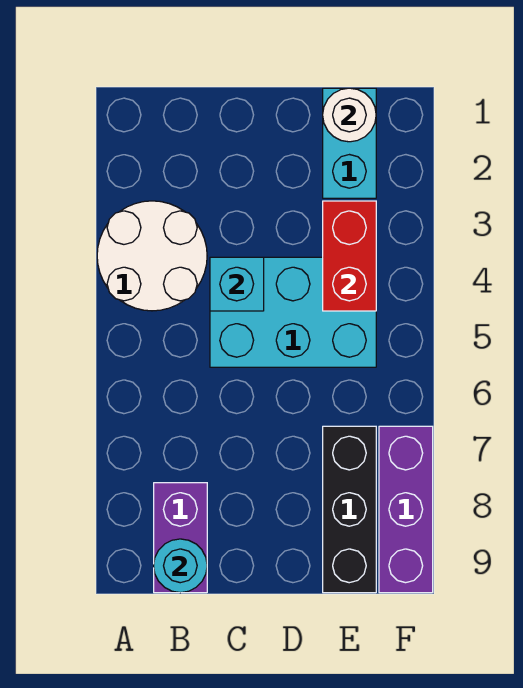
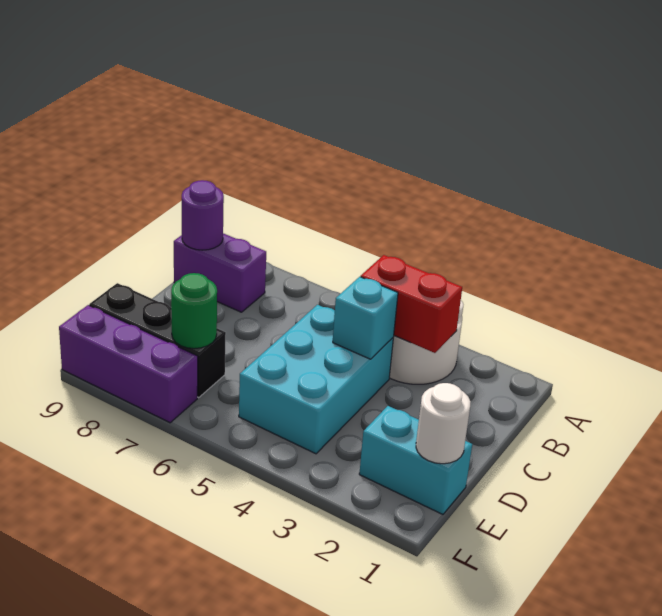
cyan round brick B9 level 2 -> purple round brick B9 level 2
red brick E3:E4 level 2 -> red brick B3:B4 level 2
none -> green round brick E7 level 2

